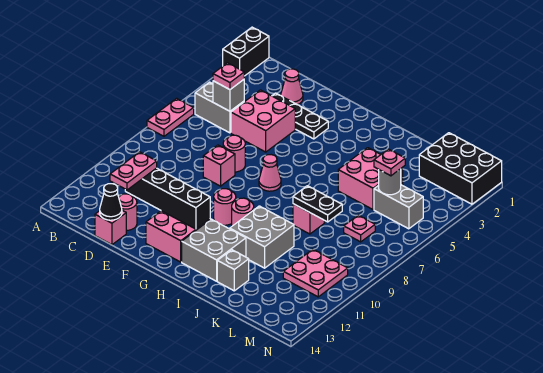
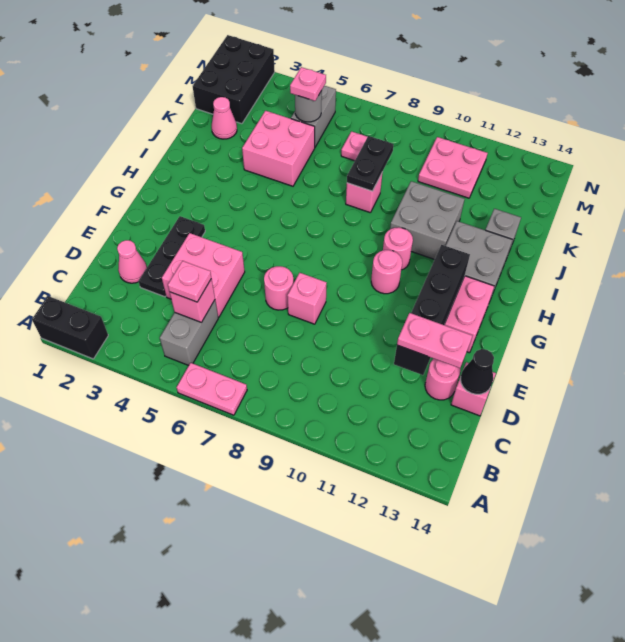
grey brick C5 level 2 -> pink brick C5 level 2
pink cone G7 level 1 -> pink cone K2 level 1

